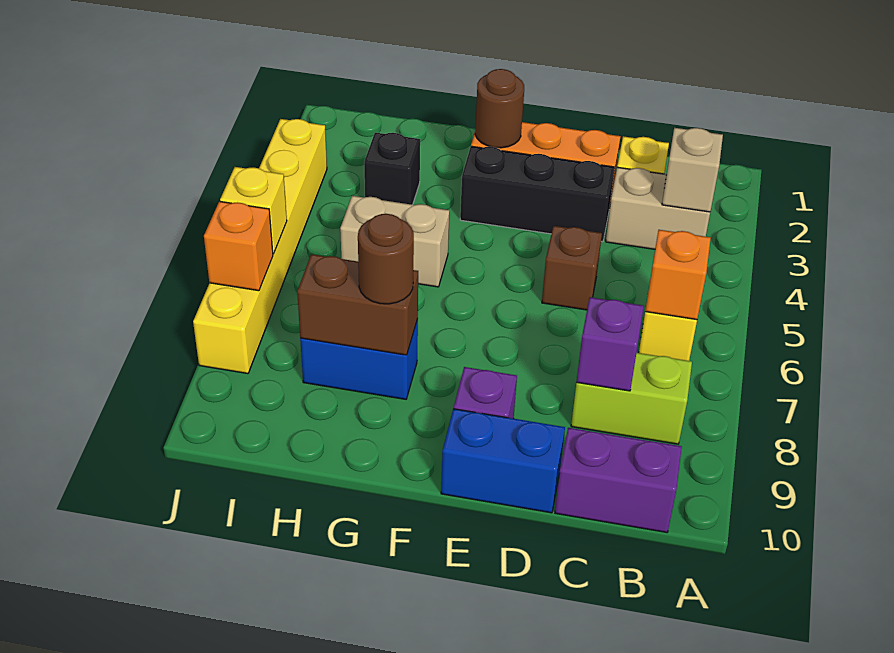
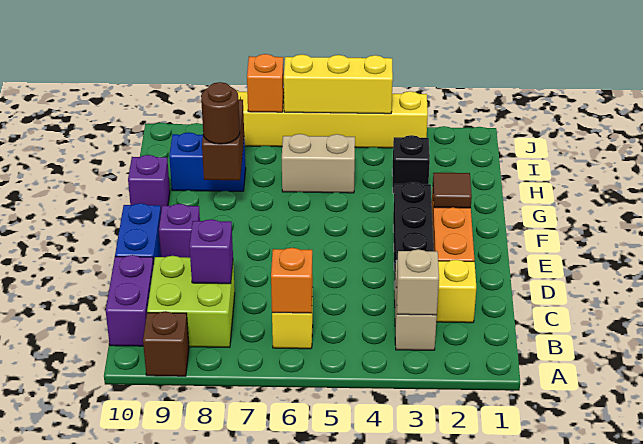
lime brick B8:C8 level 1 -> lime brick B8:C9 level 1
brown brick D5 level 1 -> brown brick A9 level 1
brown round brick F2 level 2 -> brown tile F2 level 2
tan brick G5:H5 level 1 -> tan brick H5:H6 level 1
blue brick G8:H8 level 1 -> blue brick H8:H9 level 1
none -> purple brick G10 level 1
yellow brick J6 level 2 -> yellow brick J4:J6 level 2

